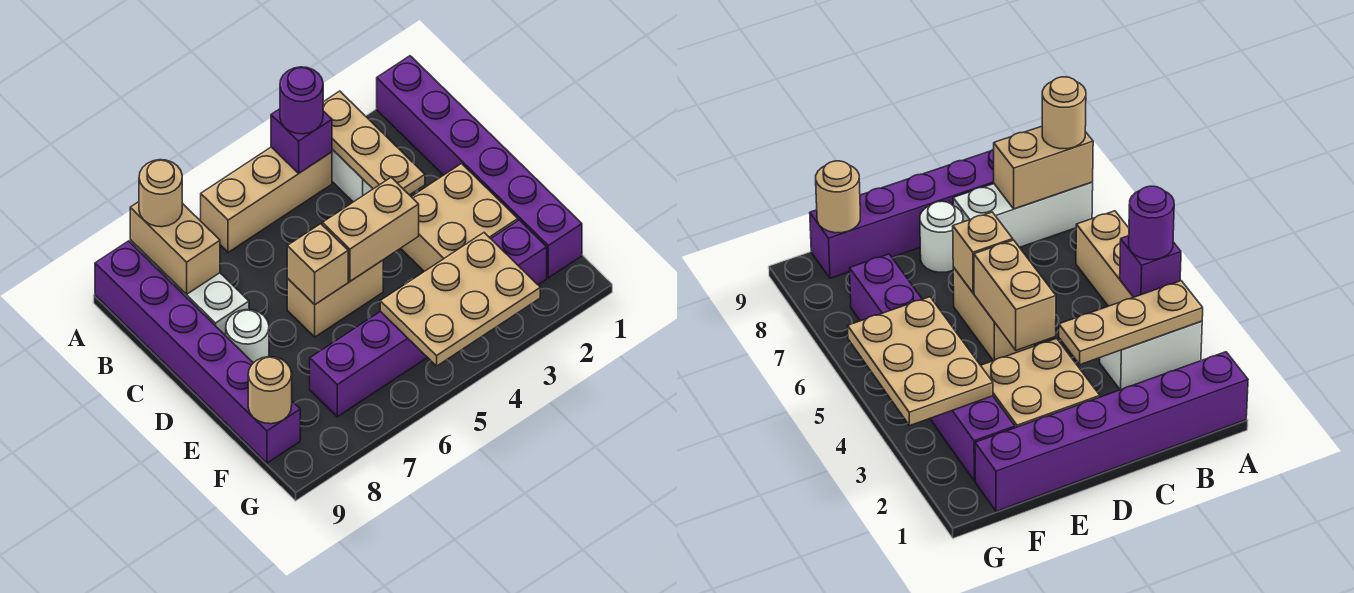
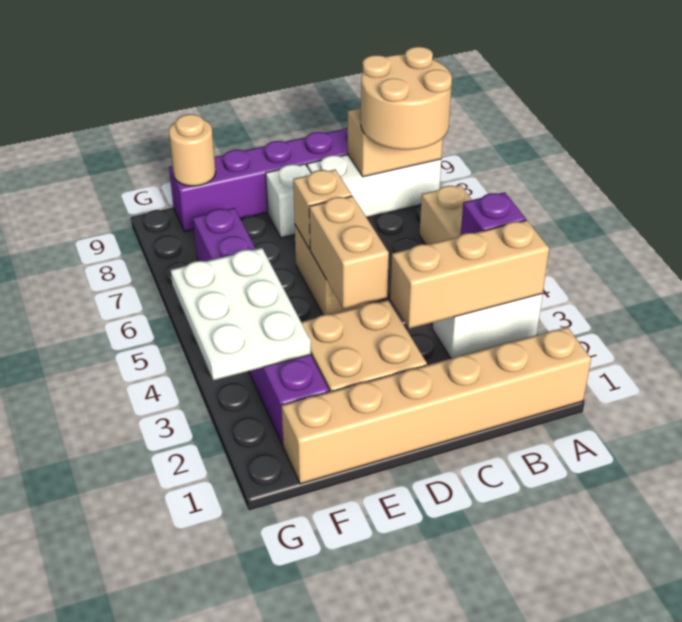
purple brick A1:F1 level 1 -> tan brick A1:F1 level 1
tan plate A3:C3 level 2 -> tan brick A3:C3 level 2
purple round brick A4 level 3 -> none
tan round brick A8 level 3 -> tan round brick A7:B8 level 3
white round brick D8 level 1 -> white brick D8 level 1
tan plate F3:G5 level 2 -> white plate F3:G5 level 2

